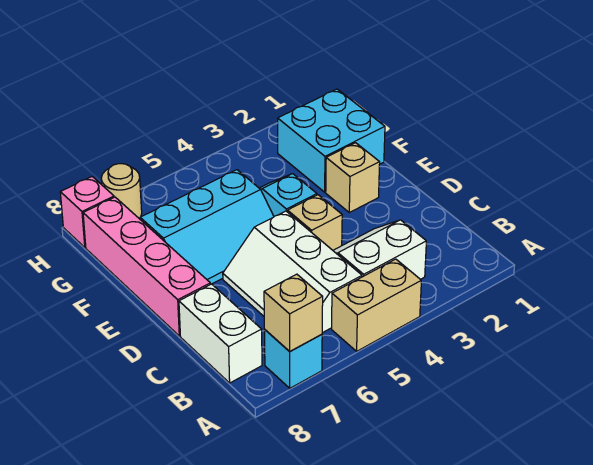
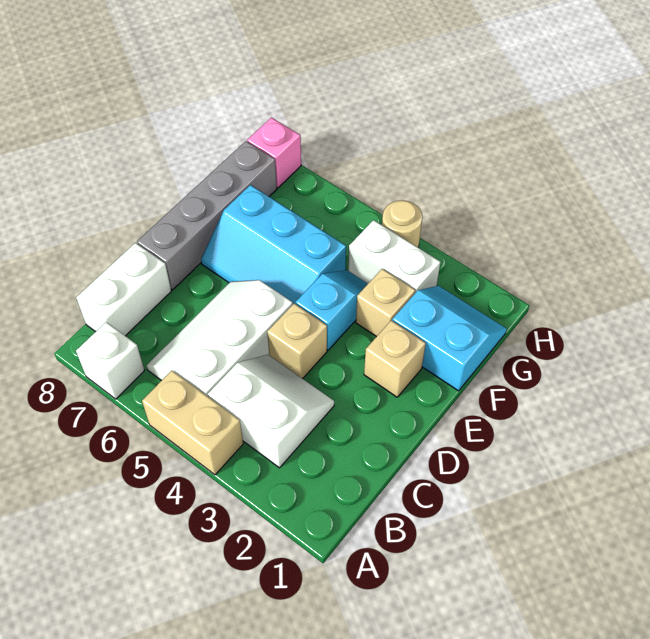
cyan brick A7 level 1 -> white brick A7 level 1
tan brick A7 level 2 -> tan brick F3 level 1
pink brick D8:G8 level 1 -> grey brick D8:G8 level 1
cyan brick F1:G2 level 1 -> cyan slope F1:G2 level 1 top F
none -> white brick G3:G4 level 1
tan round brick H7 level 1 -> tan round brick H4 level 1

